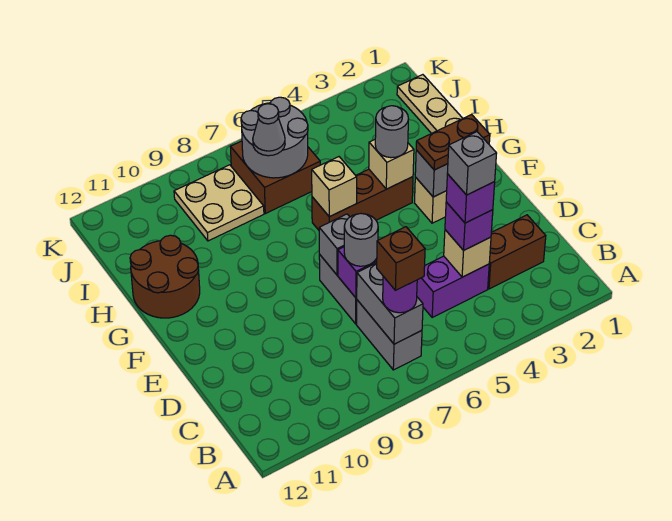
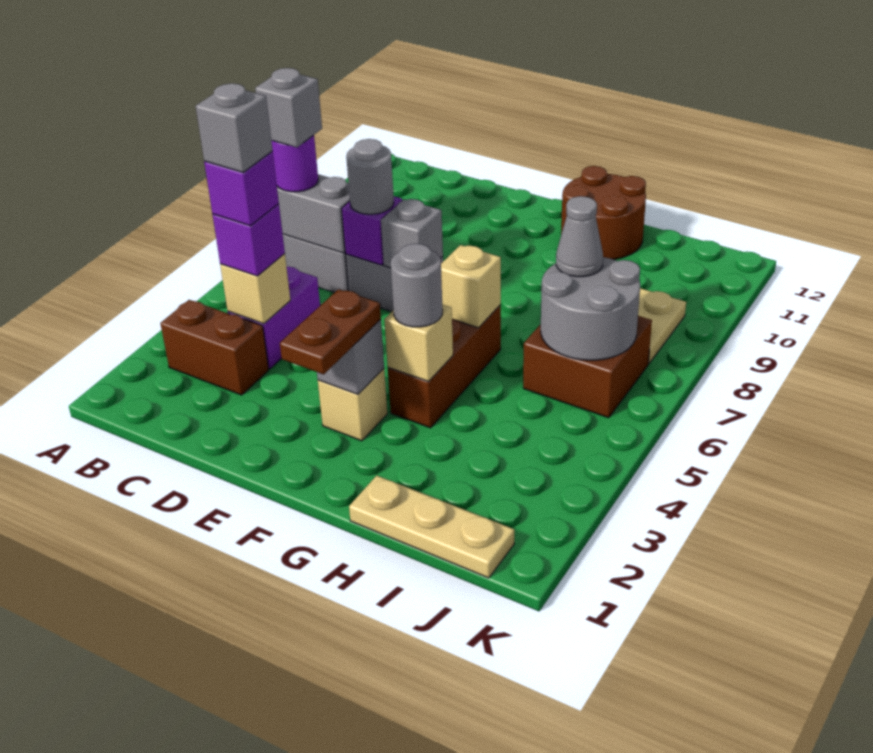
brown brick B7 level 4 -> grey brick B7 level 4
brown brick C2:C3 level 1 -> brown brick B3:C3 level 1

